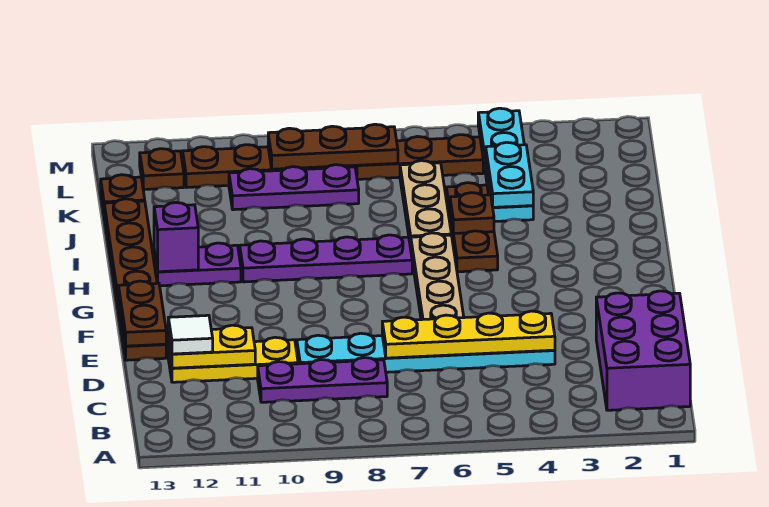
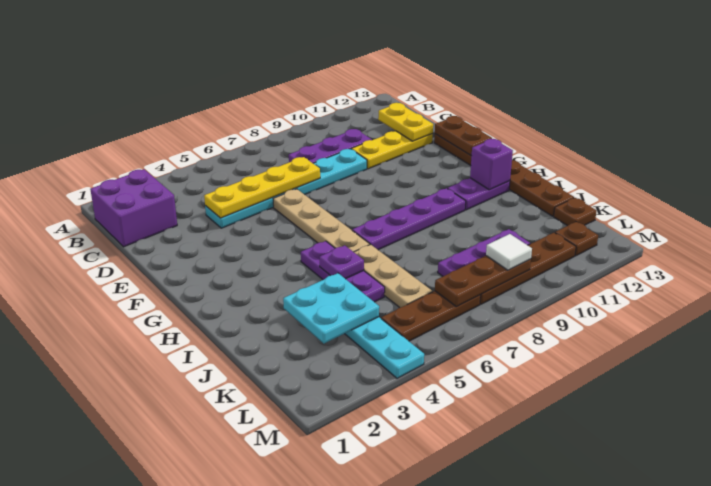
purple brick B1:D2 level 1 -> purple brick B1:C2 level 1
yellow plate D11:D12 level 2 -> yellow plate C12:D12 level 2
white tile D12 level 3 -> white tile L9 level 3
brown plate H5:J5 level 1 -> purple plate H5:J5 level 1
brown plate I5 level 2 -> purple plate I5 level 2
cyan plate J4:K4 level 2 -> cyan plate J3:K4 level 2

